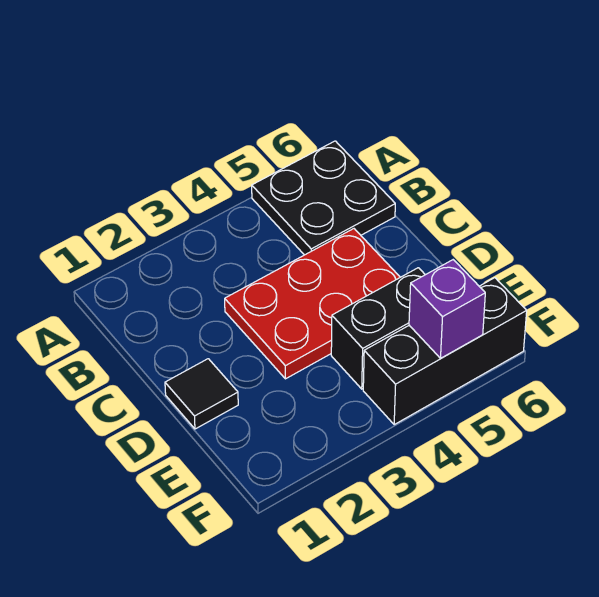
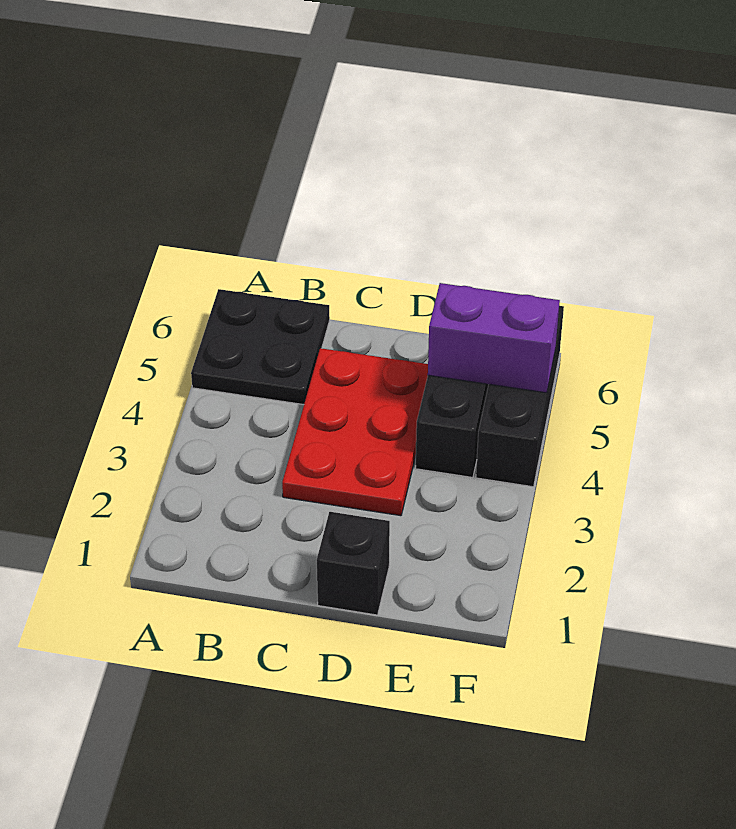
black tile D1 level 1 -> black brick D1 level 1
purple brick F5 level 2 -> purple brick E5:F5 level 2

